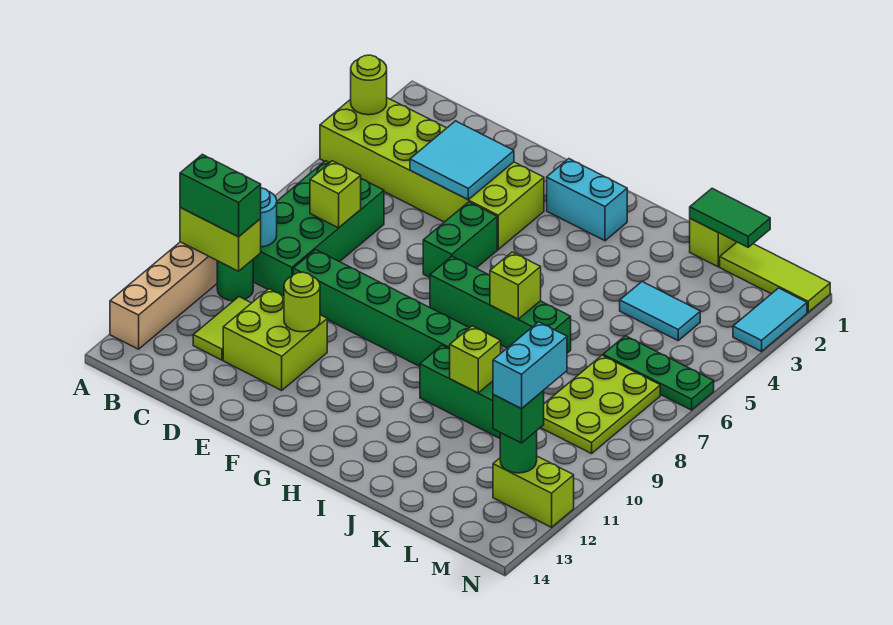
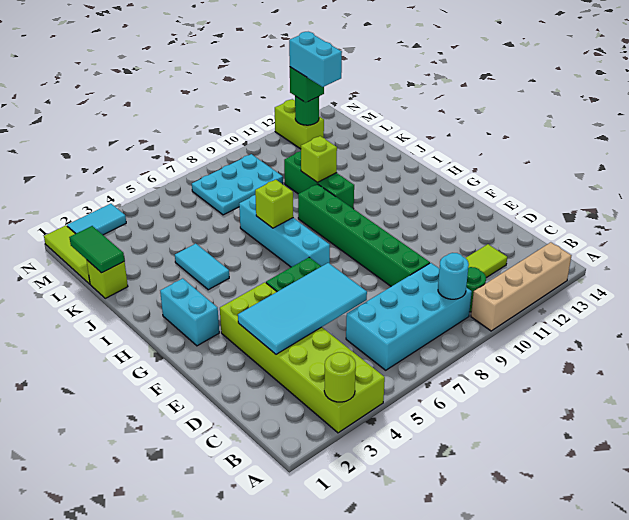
lime brick A10:B10 level 2 -> none
green brick A10:B10 level 3 -> none
green brick B6:C9 level 1 -> cyan brick B6:C9 level 1
lime brick C7 level 2 -> none
cyan tile D3:E4 level 2 -> cyan tile D3:E6 level 2
lime brick D11:E12 level 1 -> none
lime round brick E11 level 2 -> none
green brick G7:J7 level 1 -> cyan brick G7:J7 level 1
cyan tile K4:L4 level 1 -> cyan tile I4:J4 level 1
green plate L6:N6 level 1 -> none
lime plate L7:M9 level 1 -> cyan plate L7:M9 level 1
cyan brick M11:M12 level 4 -> cyan brick L12:M12 level 4

